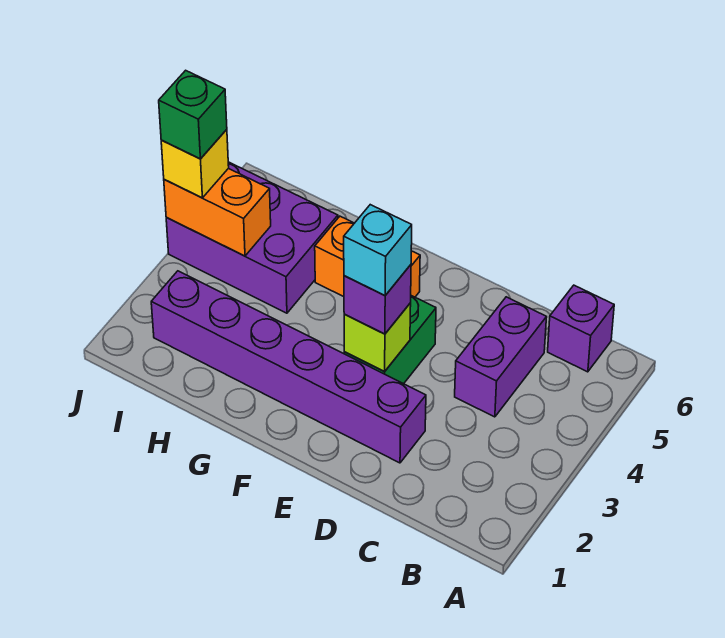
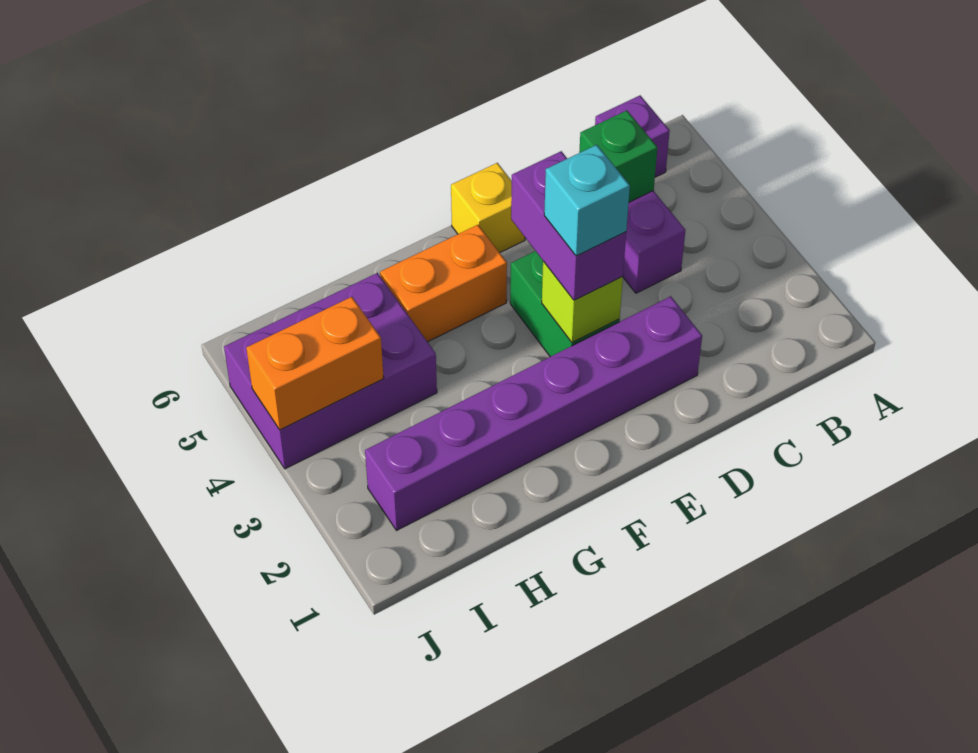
purple brick E3 level 3 -> purple brick E3:E4 level 3
yellow brick J4 level 3 -> yellow brick E6 level 1
green brick J4 level 4 -> green brick C5 level 2

